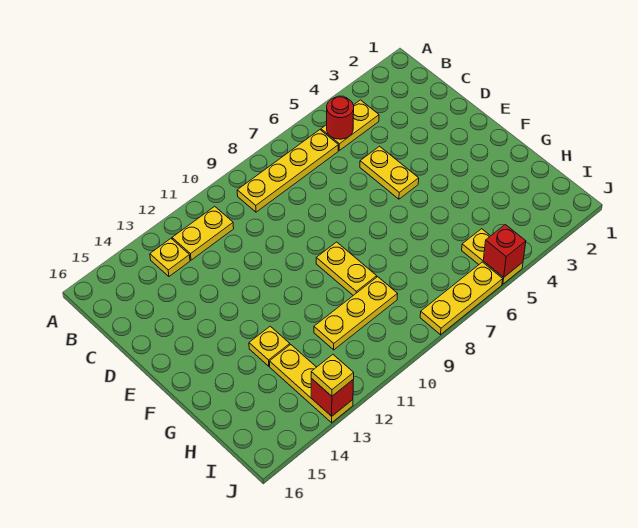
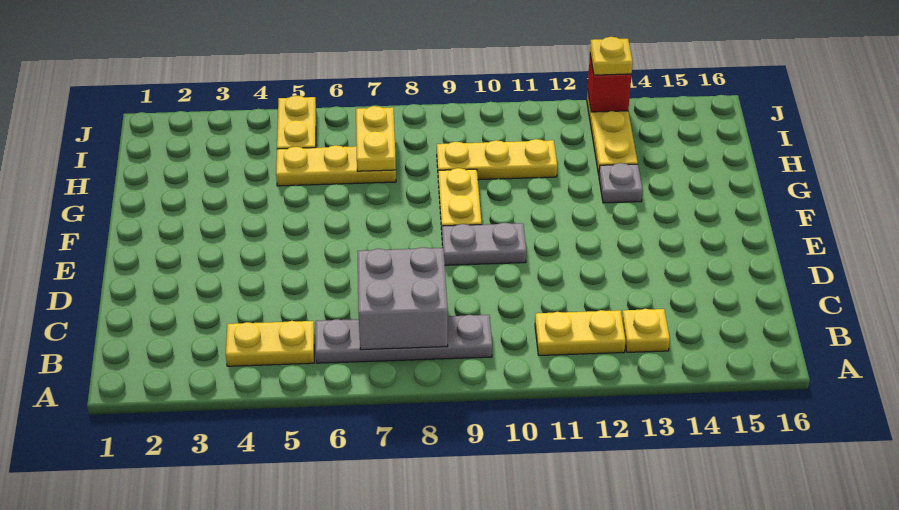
red round brick B5 level 2 -> none
yellow plate B6:B9 level 1 -> grey plate B6:B9 level 1
none -> grey brick B7:C8 level 2
yellow plate D5:E5 level 1 -> yellow plate H7:I7 level 2
none -> grey plate E9:E10 level 1
yellow plate G13 level 1 -> grey plate G13 level 1
red brick J5 level 2 -> none
yellow plate J6:J8 level 1 -> yellow plate H5:H7 level 1

